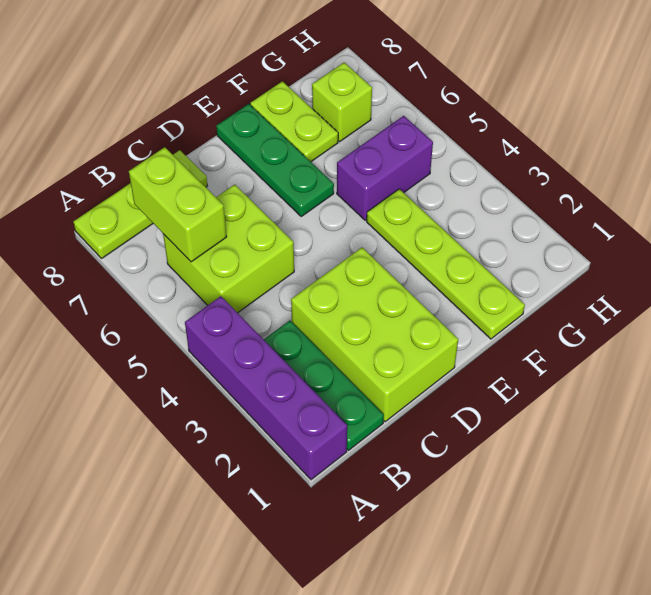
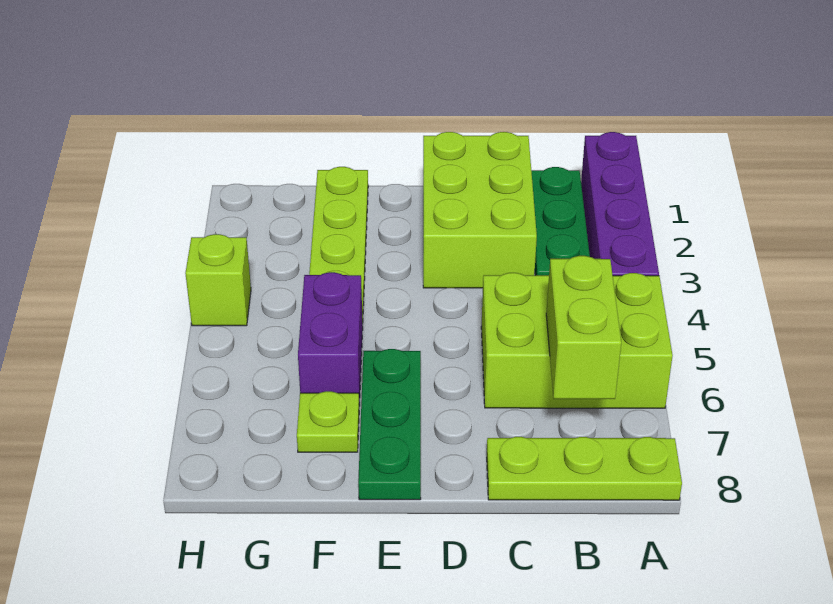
lime brick B5:C6 level 1 -> lime brick A5:C6 level 1
purple brick F5:G5 level 1 -> purple brick F5:F6 level 1
lime plate F7:F8 level 1 -> lime plate F7 level 1
lime brick G7 level 1 -> lime brick H4 level 1

